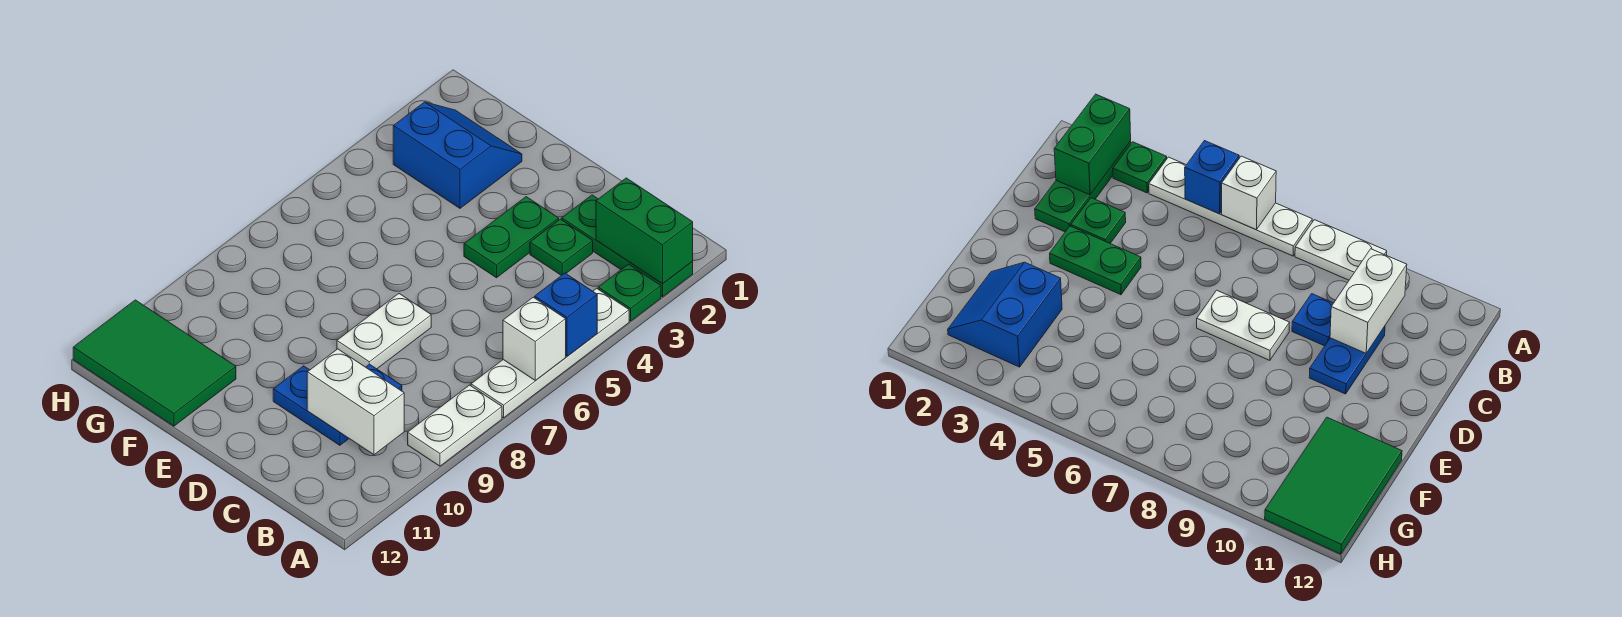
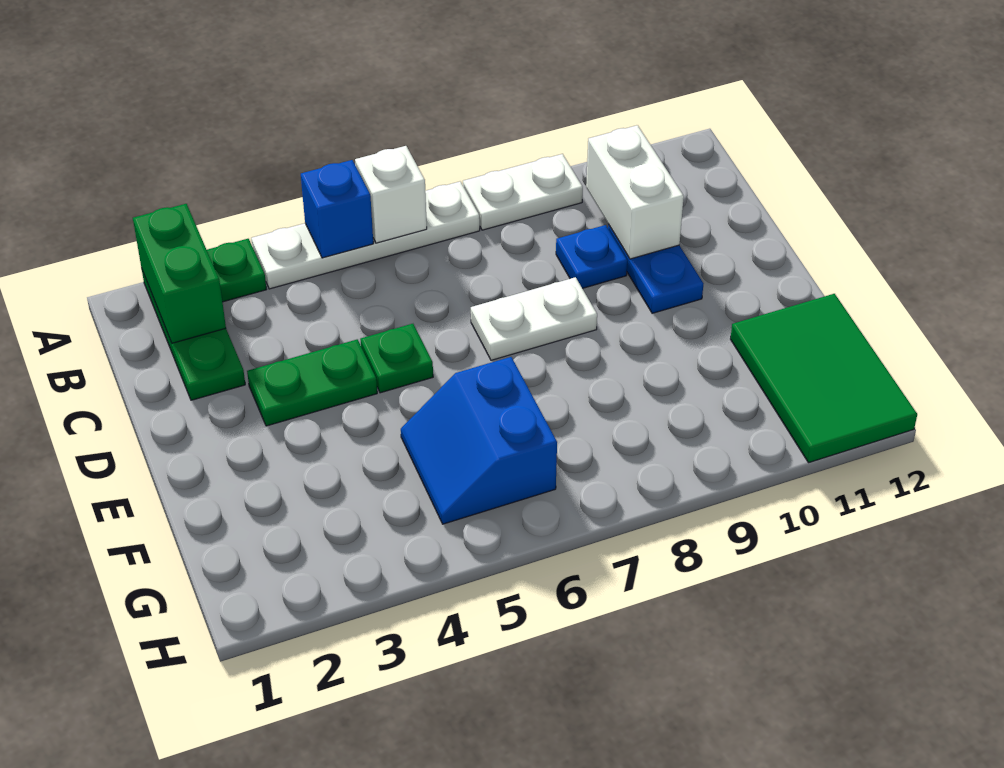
green plate C3 level 1 -> green plate D5 level 1
blue slope F2:G3 level 1 top 3 -> blue slope F5:G6 level 1 top 6

